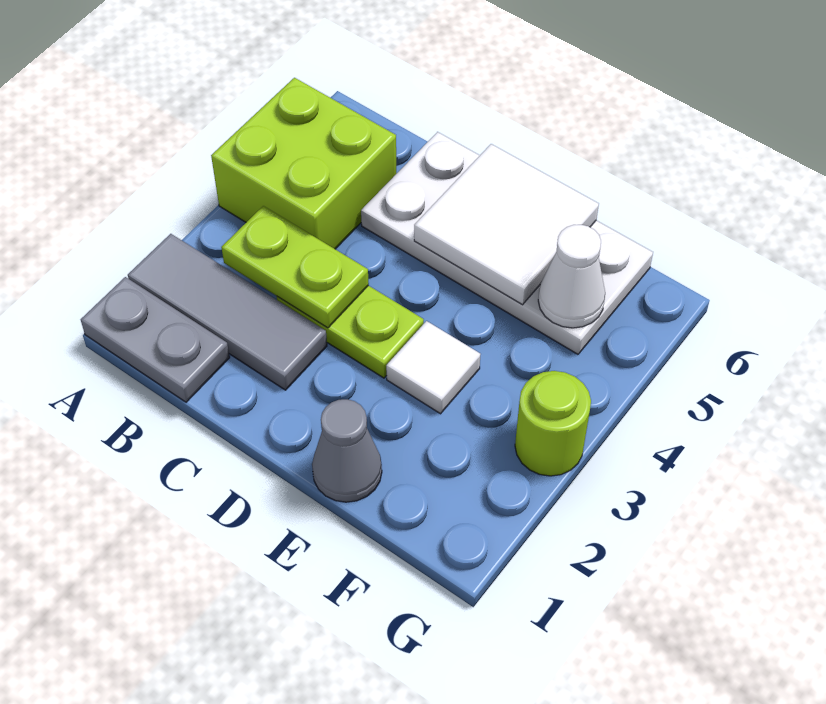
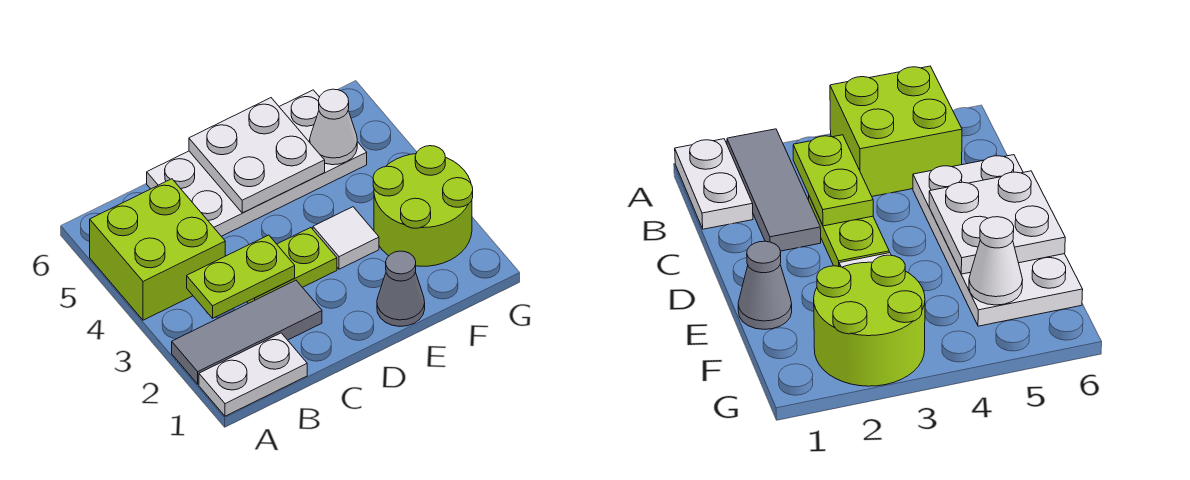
grey plate A1:B1 level 1 -> white plate A1:B1 level 1
white tile D5:E6 level 2 -> white plate D5:E6 level 2
lime round brick G3 level 1 -> lime round brick F2:G3 level 1

